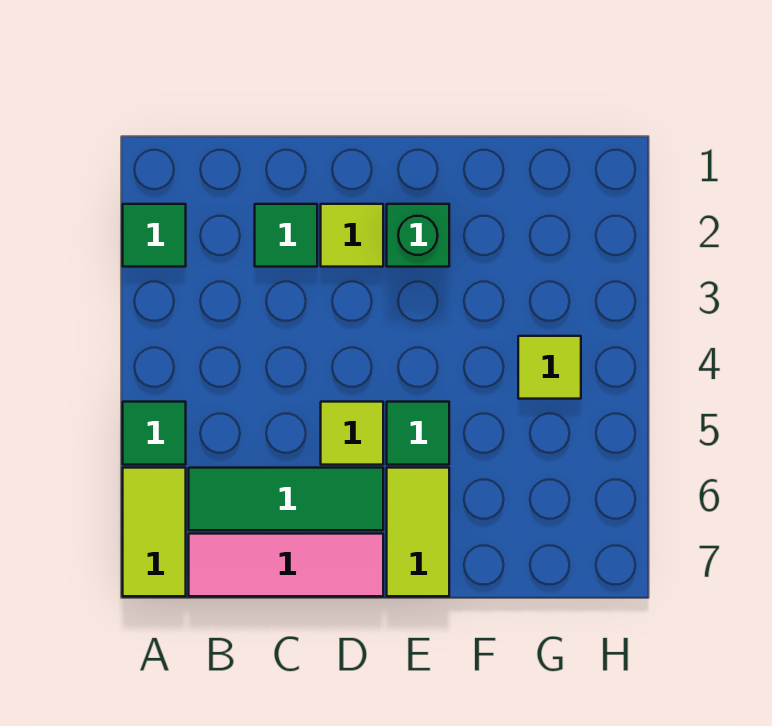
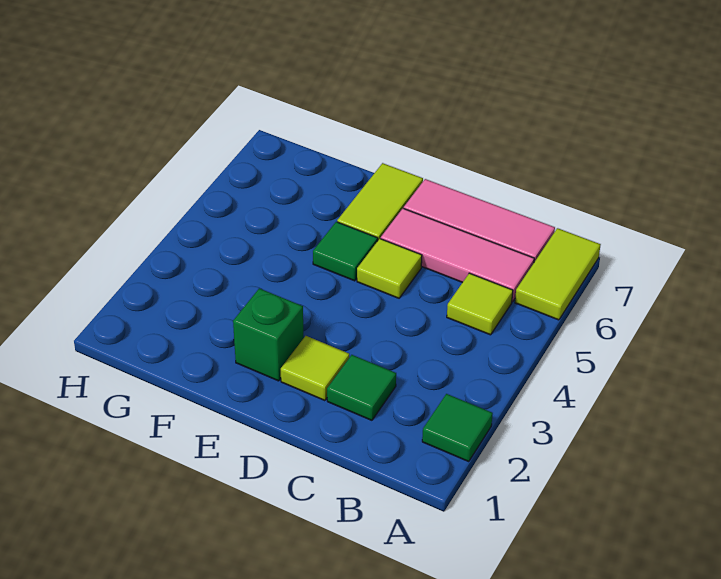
green tile A5 level 1 -> none
green tile B6:D6 level 1 -> pink tile B6:D6 level 1
lime tile G4 level 1 -> lime tile B5 level 1

